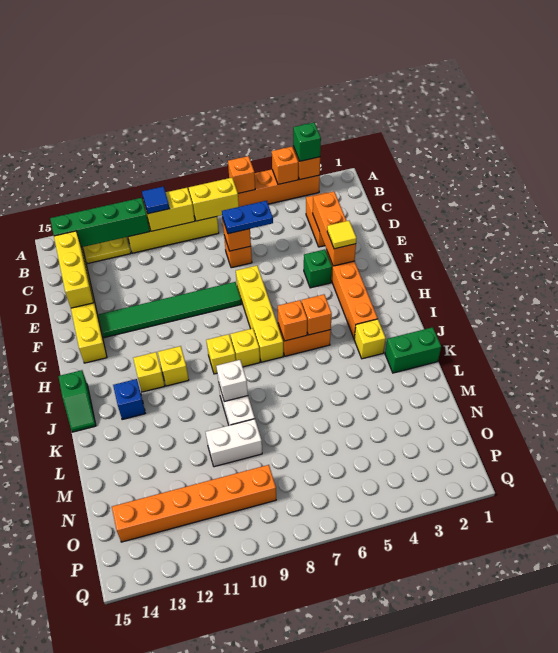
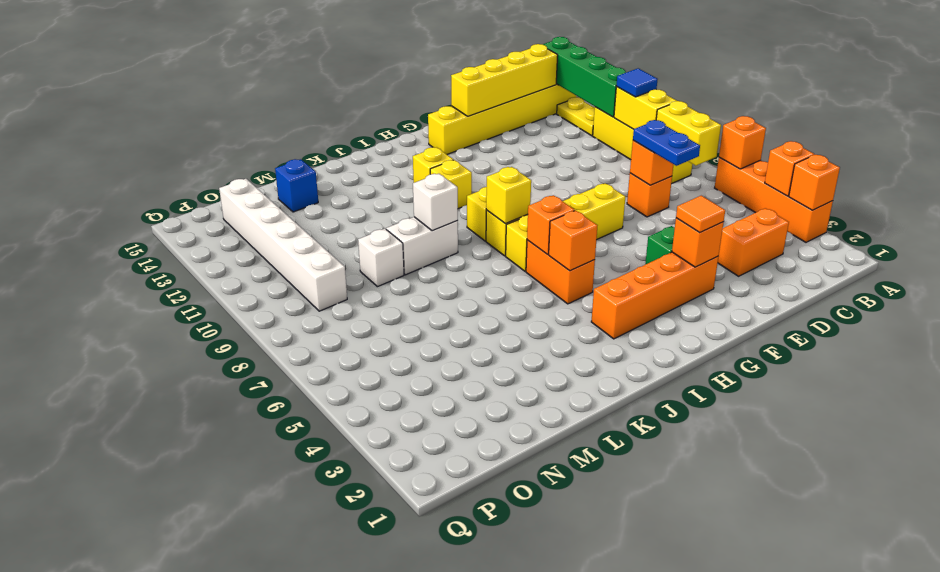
green brick A3 level 3 -> none
yellow brick C14:E14 level 2 -> yellow brick C14:F14 level 2
orange brick D3:F3 level 2 -> orange brick F3 level 2
yellow tile F3 level 3 -> orange tile F3 level 3
green tile F8:F13 level 1 -> none
green slope I15:J15 level 1 top I -> none
yellow brick J3 level 1 -> yellow brick I8 level 2
blue brick J13 level 1 -> blue brick M14 level 1
green brick K1:K2 level 1 -> none
white brick M9:M10 level 1 -> white brick M9 level 1
orange brick O9:O14 level 1 -> white brick O9:O14 level 1

